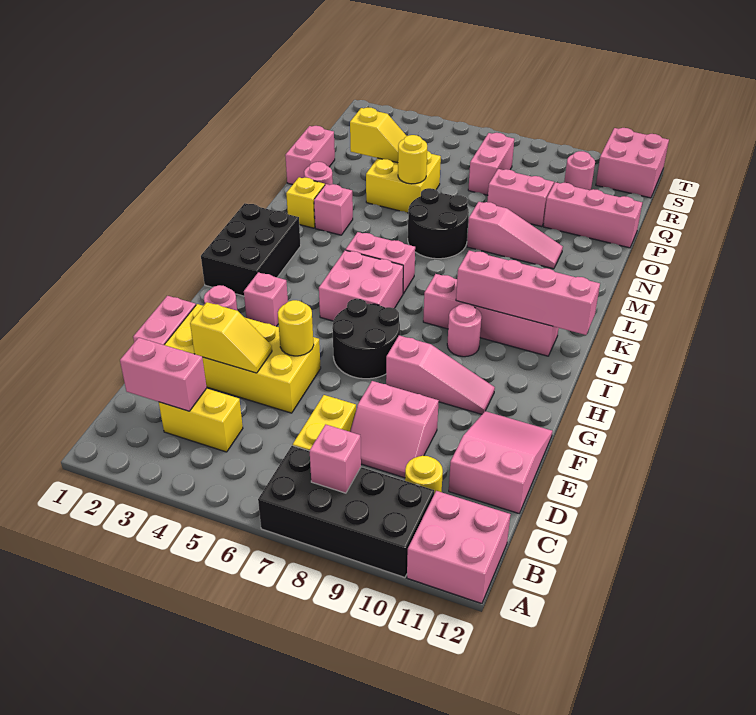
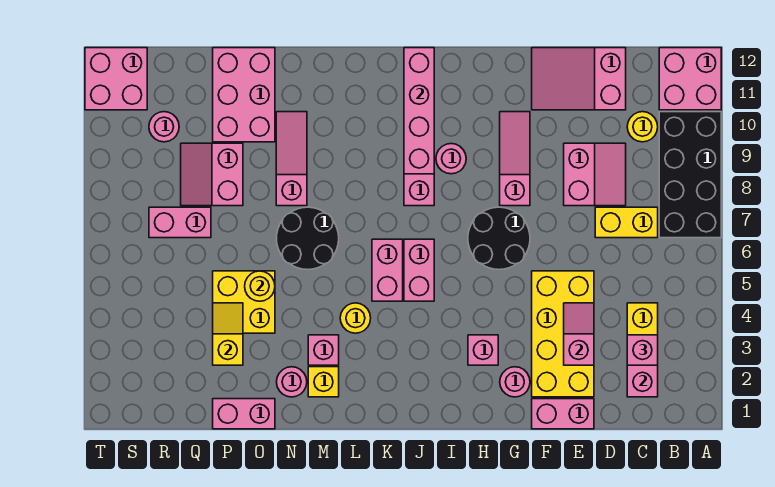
pink brick B8 level 2 -> pink brick C3 level 3
yellow slope E3:E4 level 2 top 3 -> pink slope E3:E4 level 2 top 3
yellow round brick F5 level 2 -> yellow round brick L4 level 1
black brick I1:K2 level 1 -> none
pink brick I5:J6 level 1 -> pink brick J5:J6 level 1
pink brick P10:P12 level 1 -> pink brick O10:P12 level 1

